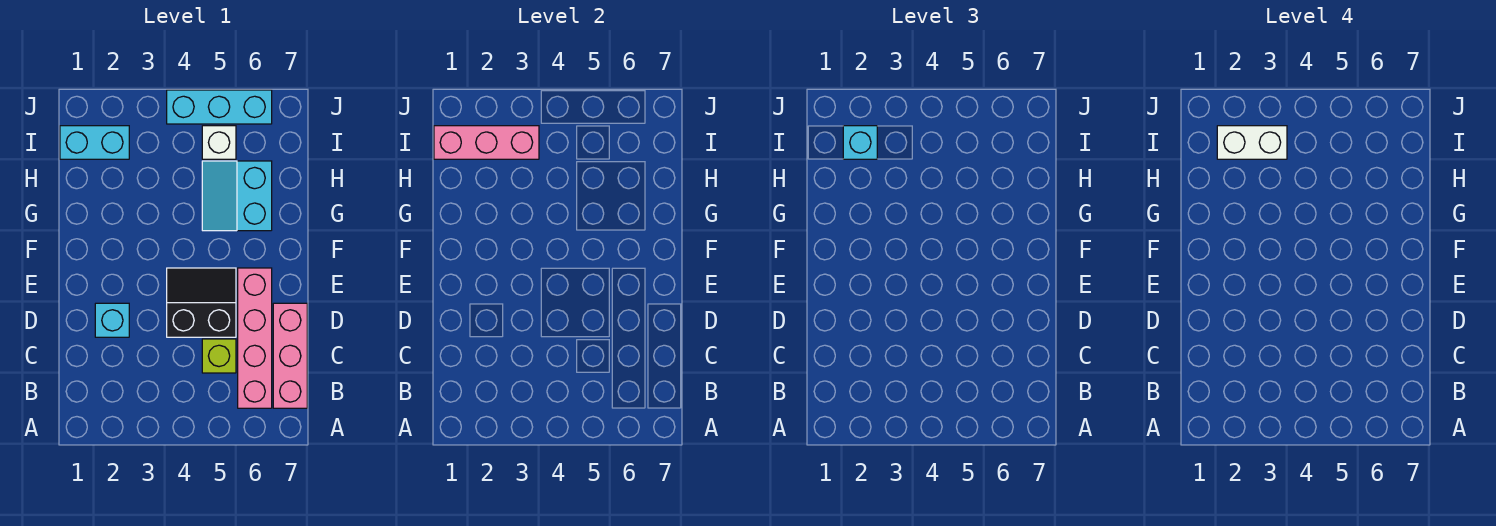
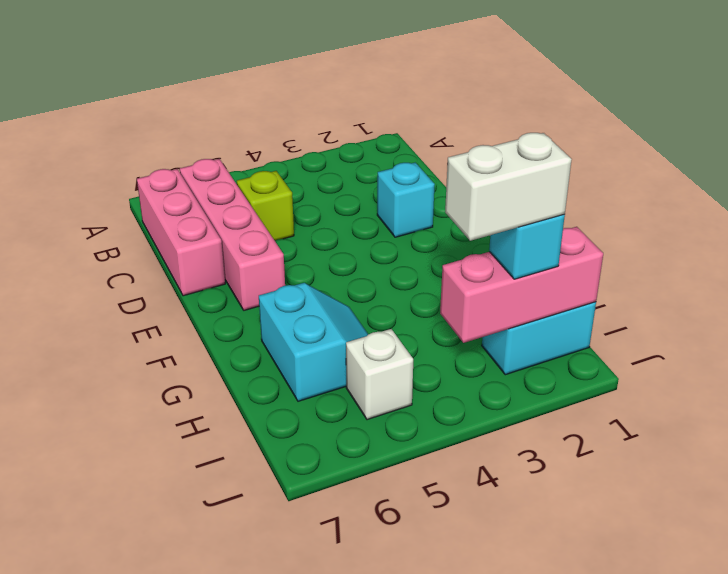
black slope D4:E5 level 1 top D -> none
cyan brick J4:J6 level 1 -> none

